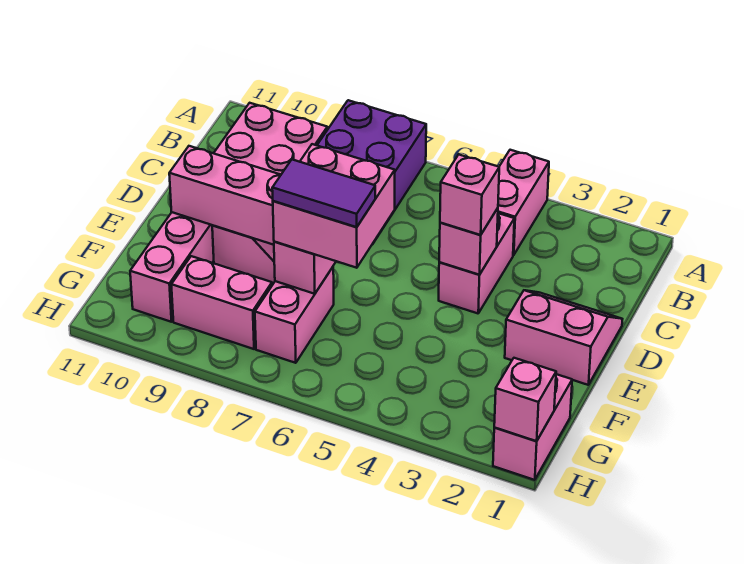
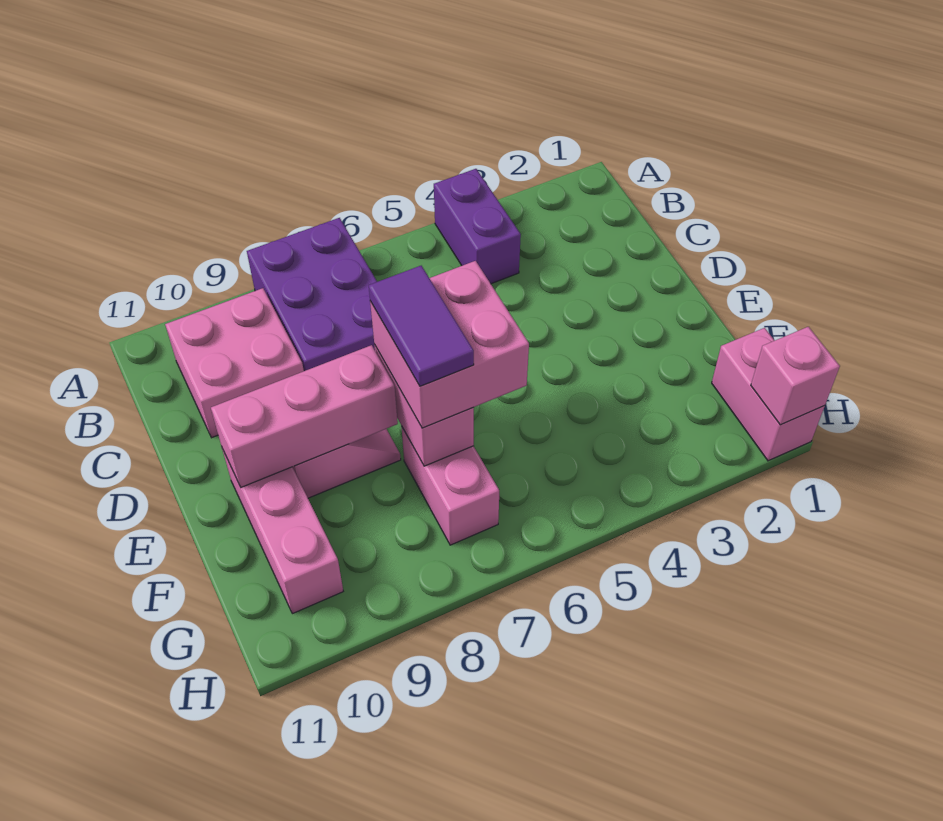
pink brick A4:B4 level 1 -> purple brick A4:B4 level 1
pink brick C4:D4 level 1 -> none
pink slope D1:E2 level 1 top E -> none
pink brick D4 level 2 -> none
pink brick D4 level 3 -> none
purple tile F6:F7 level 4 -> purple tile E7:F7 level 4
pink brick G8:G9 level 1 -> none

